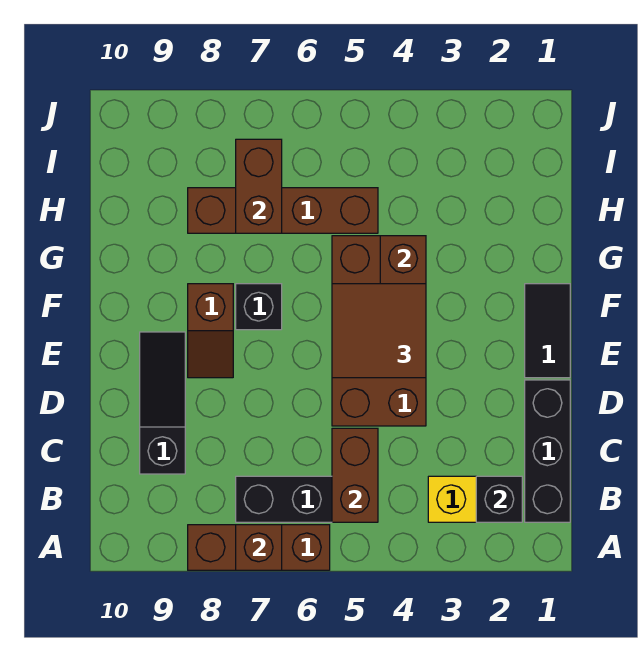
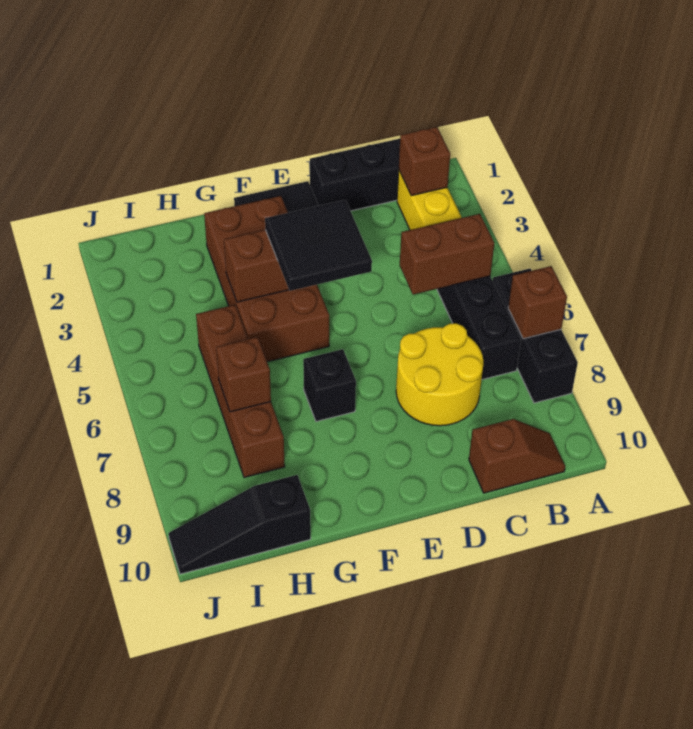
brown brick A6:A8 level 1 -> black brick A6:A8 level 1
black brick B2 level 2 -> brown brick B2 level 2
none -> yellow round brick C7:D8 level 1
black slope C9:E9 level 1 top C -> black slope H10:J10 level 1 top H
brown brick D4:G5 level 1 -> brown brick F2:G5 level 1
brown tile E4:F5 level 3 -> black tile E4:F5 level 3
brown slope E8:F8 level 1 top F -> brown slope B10:C10 level 1 top C
brown brick H7:I7 level 2 -> brown brick H7 level 2

